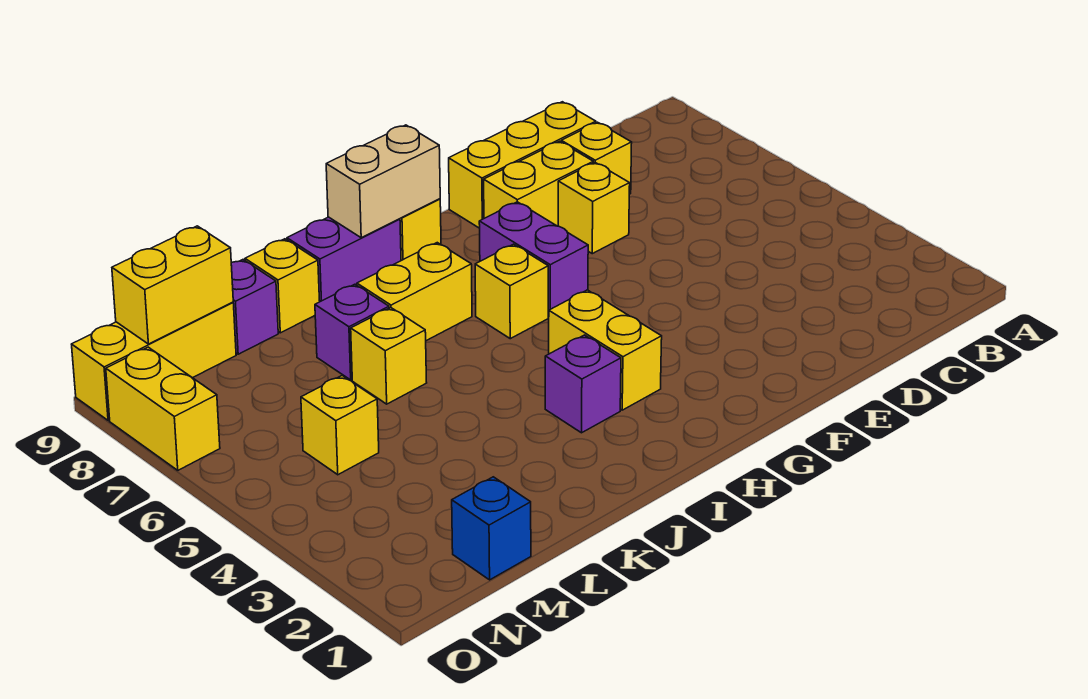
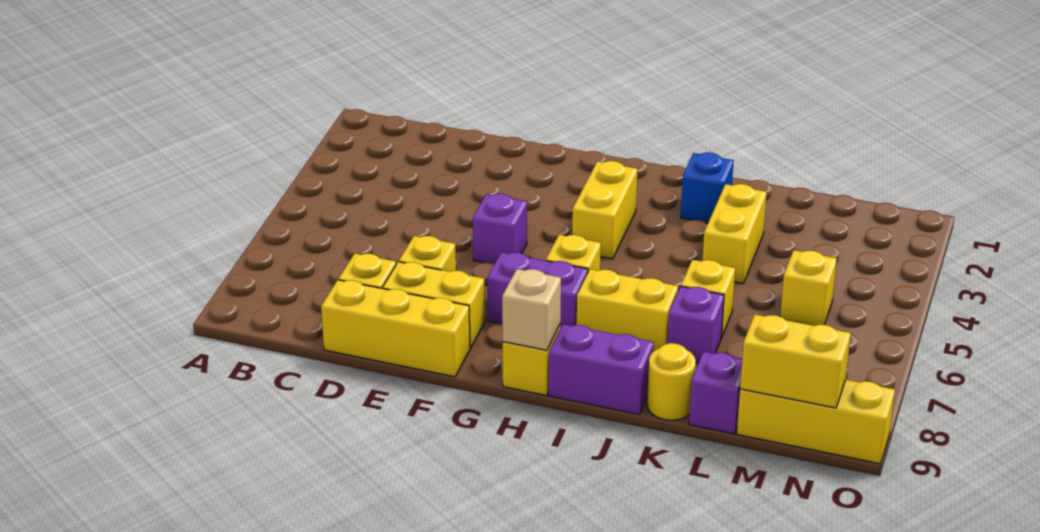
purple brick G6:G7 level 1 -> purple brick G7:H7 level 1
tan brick H9:I9 level 2 -> tan brick H9 level 2
purple brick I3 level 1 -> purple brick F5 level 1
yellow brick K9 level 1 -> yellow round brick K9 level 1
blue brick M1 level 1 -> blue brick J2 level 1
yellow brick O7:O8 level 1 -> yellow brick K3:K4 level 1

